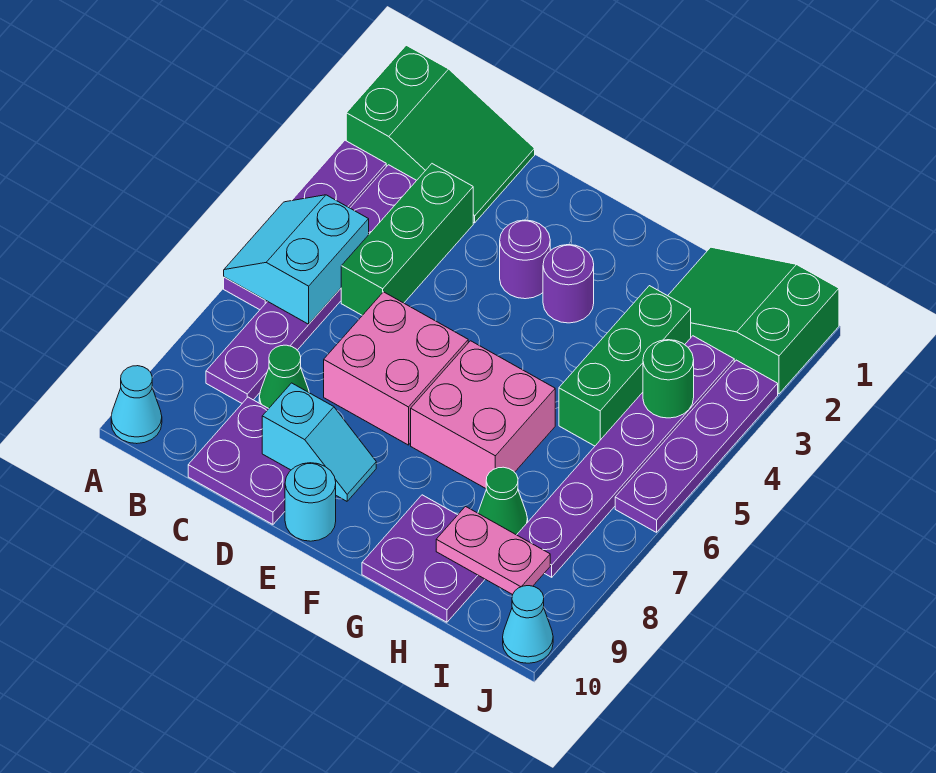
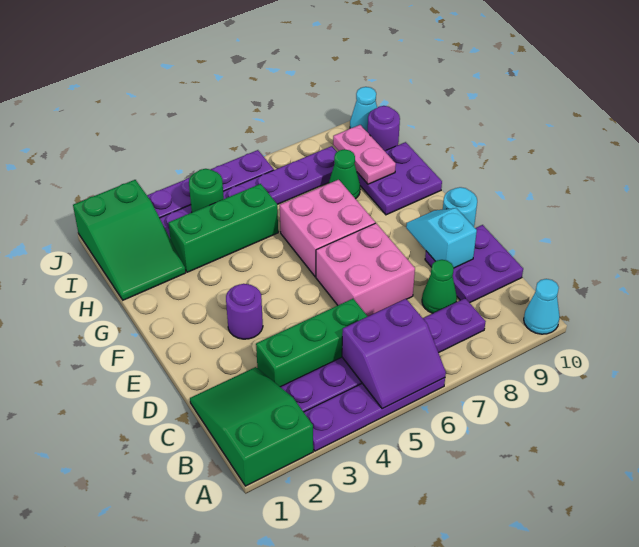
cyan slope A5:B6 level 2 top B -> purple slope A5:B6 level 2 top B
purple round brick F3 level 1 -> purple round brick I10 level 1

